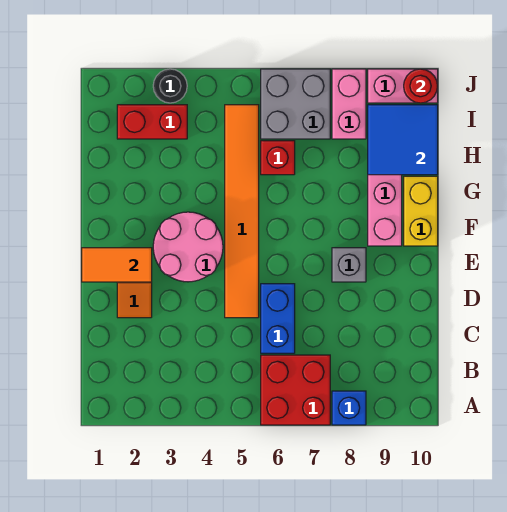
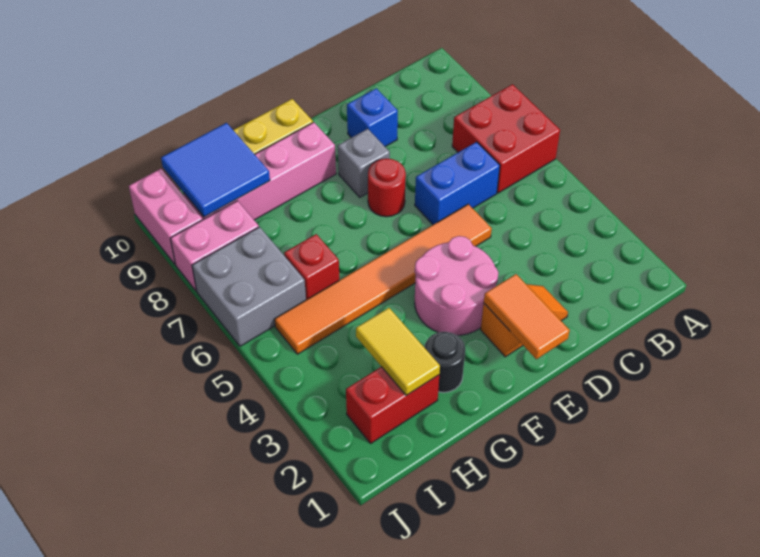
blue brick A8 level 1 -> blue brick D9 level 1
none -> yellow tile H2:H3 level 2
red brick I2:I3 level 1 -> red brick H2:I2 level 1
black round brick J3 level 1 -> black round brick G2 level 1
red round brick J10 level 2 -> red round brick E7 level 1

